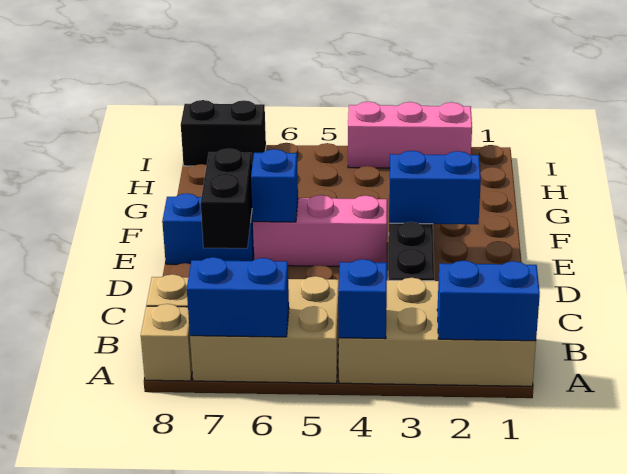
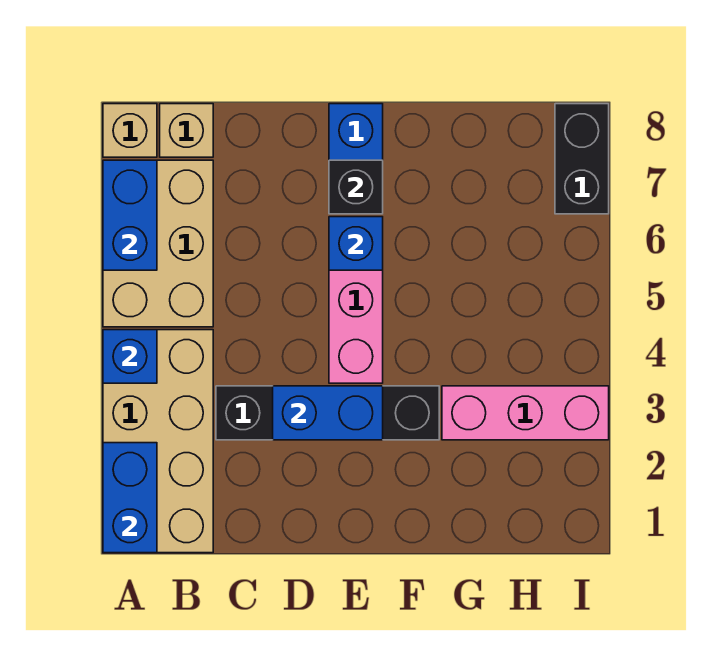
black brick D7:E7 level 2 -> black brick E7 level 2
blue brick E2:E3 level 2 -> blue brick D3:E3 level 2
pink brick I2:I4 level 1 -> pink brick G3:I3 level 1

